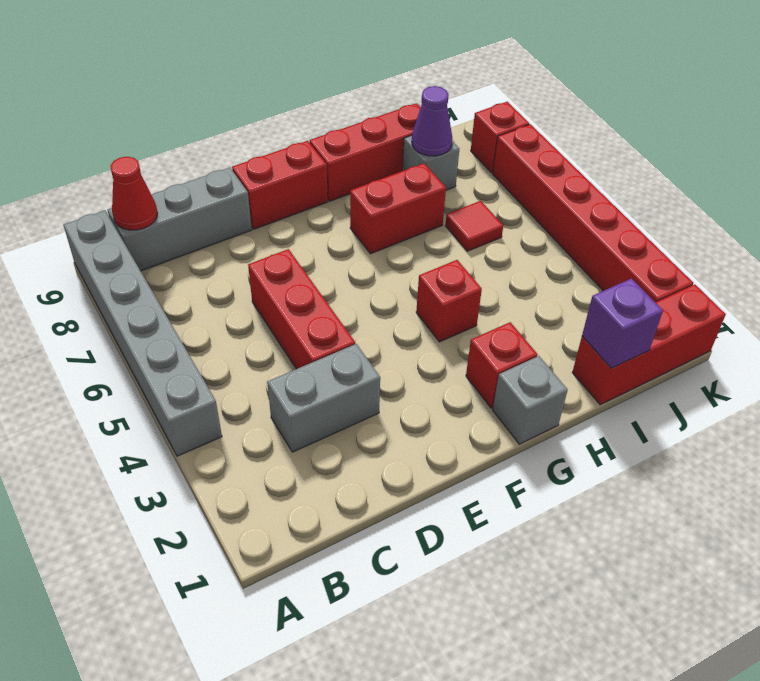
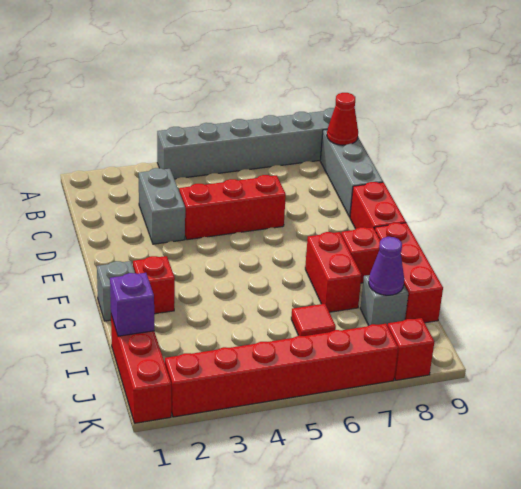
red brick G4 level 1 -> red brick G8 level 1

